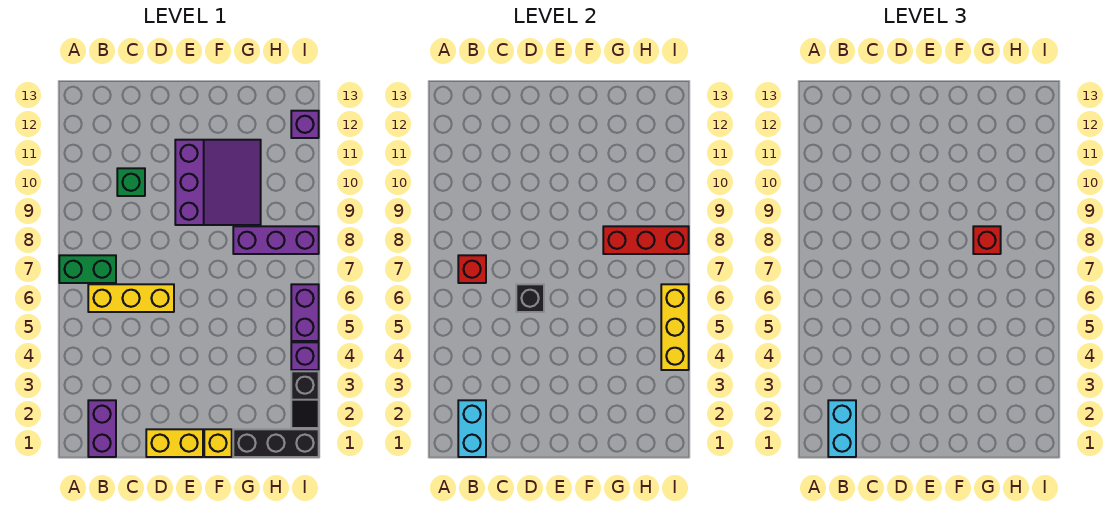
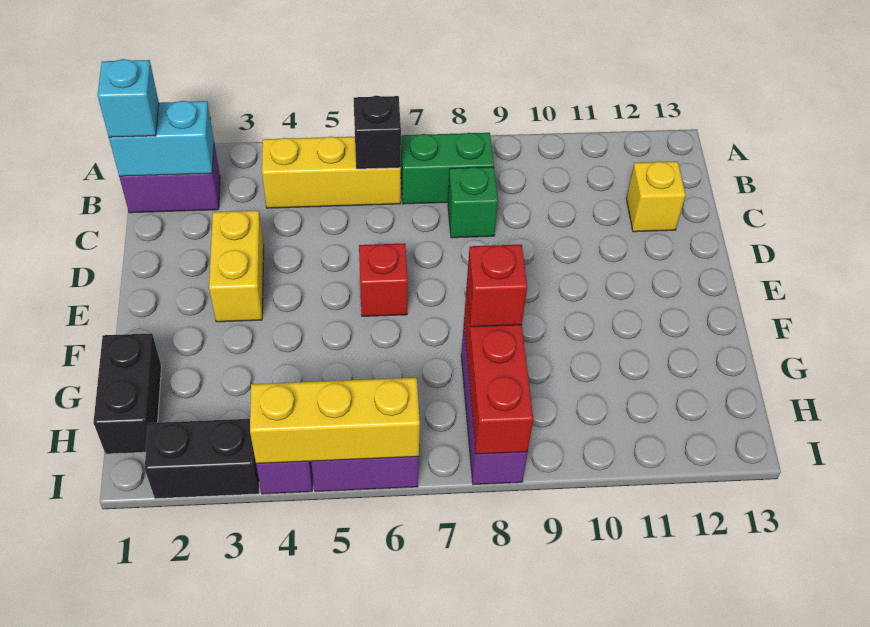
green brick A7:B7 level 1 -> green brick B7:B8 level 1
cyan brick B1:B2 level 3 -> cyan brick B1 level 3
yellow brick B6:D6 level 1 -> yellow brick B4:B6 level 1
red brick B7 level 2 -> red brick E6 level 1
green brick C10 level 1 -> green brick C8 level 1
yellow brick D1:E1 level 1 -> yellow brick D3:E3 level 1
black brick D6 level 2 -> black brick B6 level 2
purple slope E9:G11 level 1 top E -> none
yellow brick F1 level 1 -> yellow brick C12 level 1
black brick G1:I1 level 1 -> black brick G1:H1 level 1
black slope I2:I3 level 1 top 3 -> black brick I2:I3 level 1
purple brick I12 level 1 -> none

